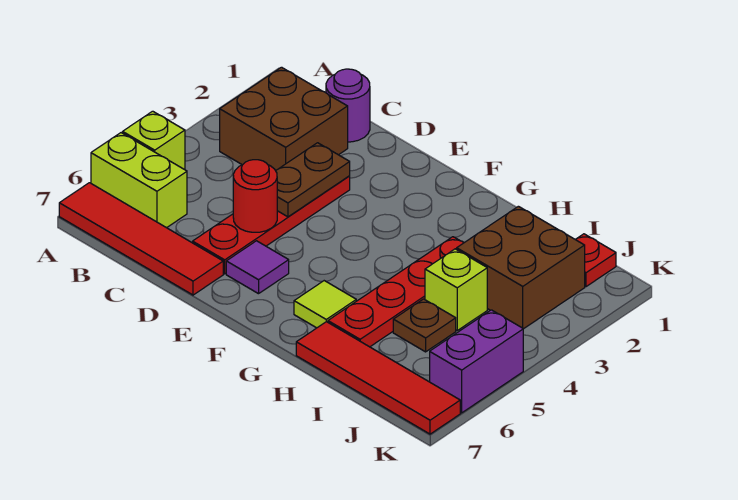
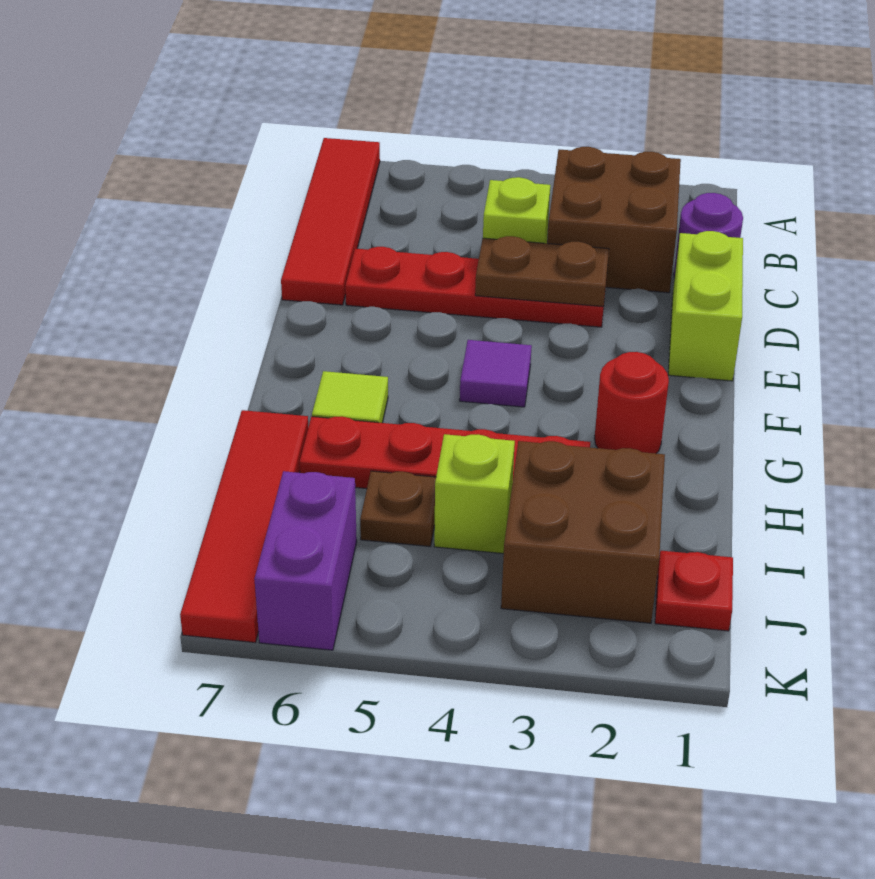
lime brick A5 level 1 -> lime brick C4 level 1
lime brick A6:B6 level 1 -> lime brick D1:E1 level 1
red round brick D5 level 2 -> red round brick G2 level 1
purple tile E6 level 1 -> purple tile F4 level 1
purple brick K5:K6 level 1 -> purple brick J6:K6 level 1

